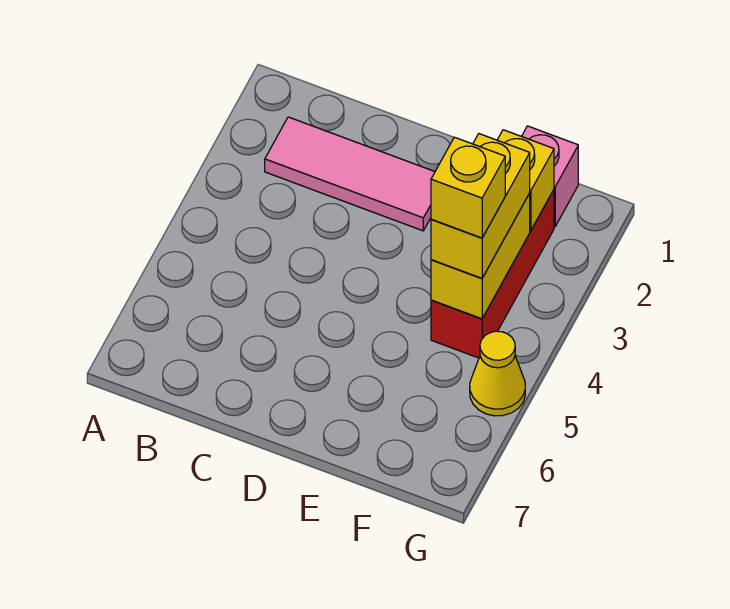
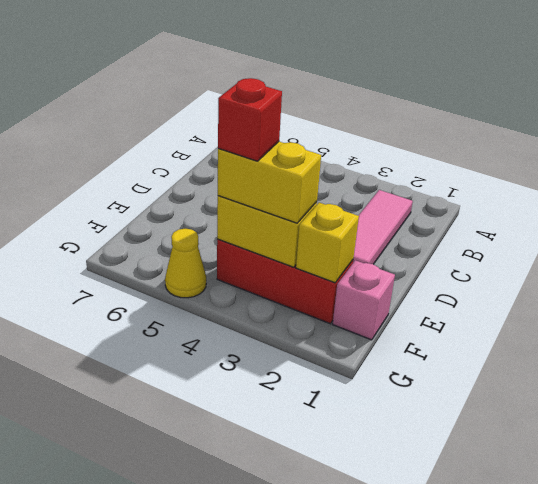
yellow brick F4 level 4 -> red brick F4 level 4

